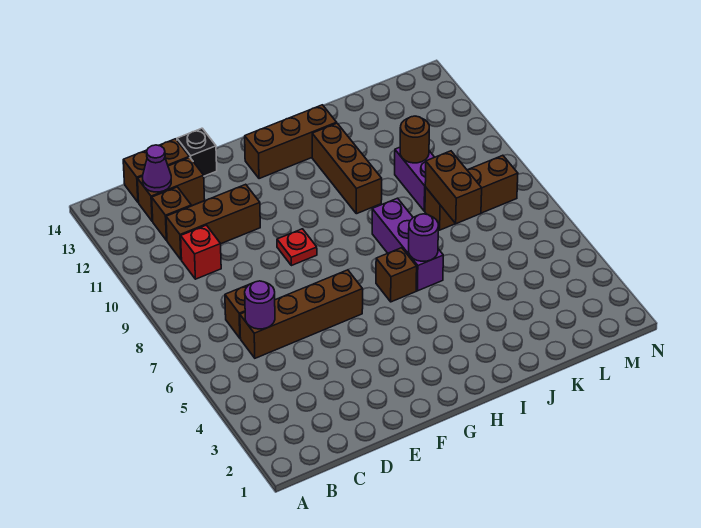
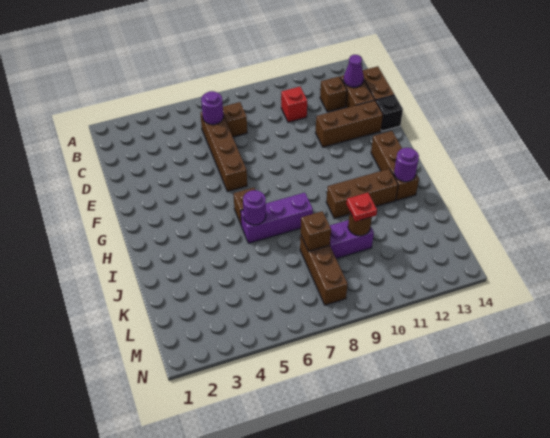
brown brick C11:E11 level 1 -> brown brick E11:E13 level 1
red plate F9 level 1 -> red plate K10 level 3
none -> purple round brick I13 level 2
brown brick K7:K8 level 2 -> brown brick K8 level 2

